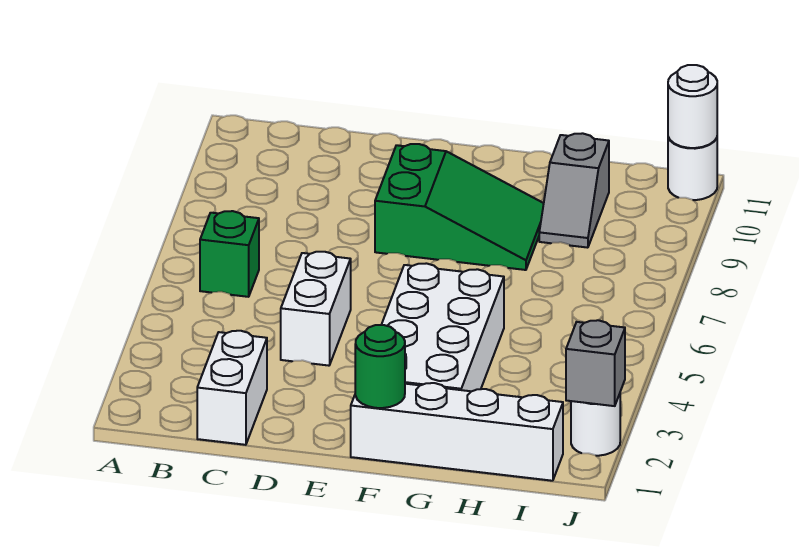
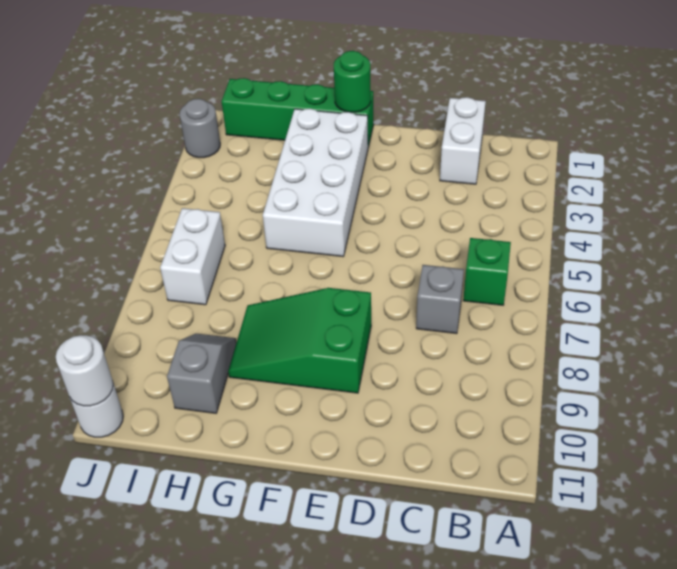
white brick D4:D5 level 1 -> white brick I6:I7 level 1
white brick F1:I1 level 1 -> green brick F1:I1 level 1
white round brick J2 level 1 -> grey round brick J2 level 1
grey brick J2 level 2 -> grey brick C7 level 1

